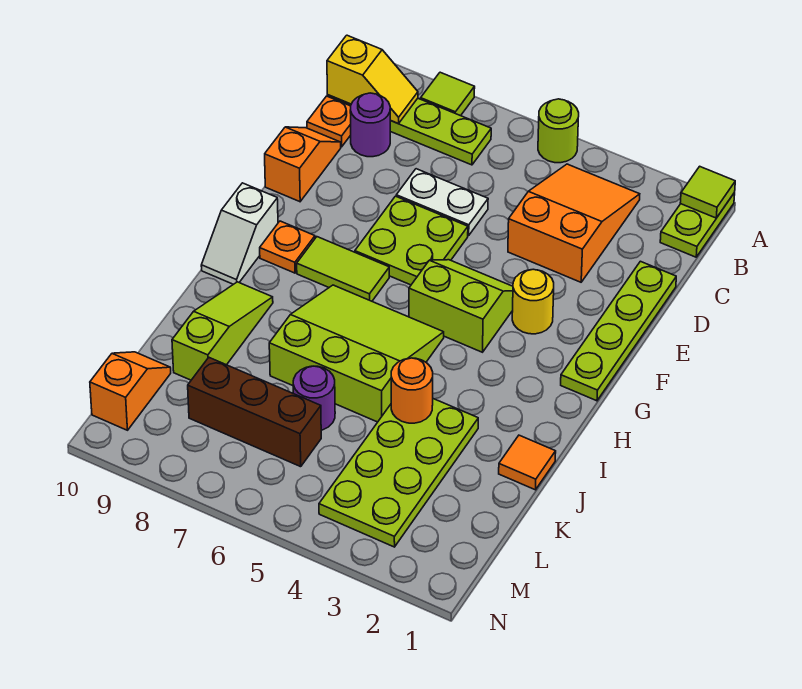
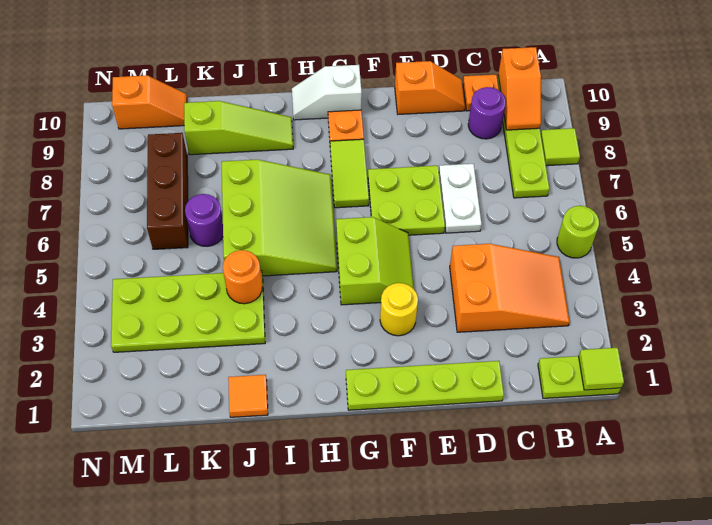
yellow slope B9:B10 level 2 top 10 -> orange slope B9:B10 level 2 top 10

